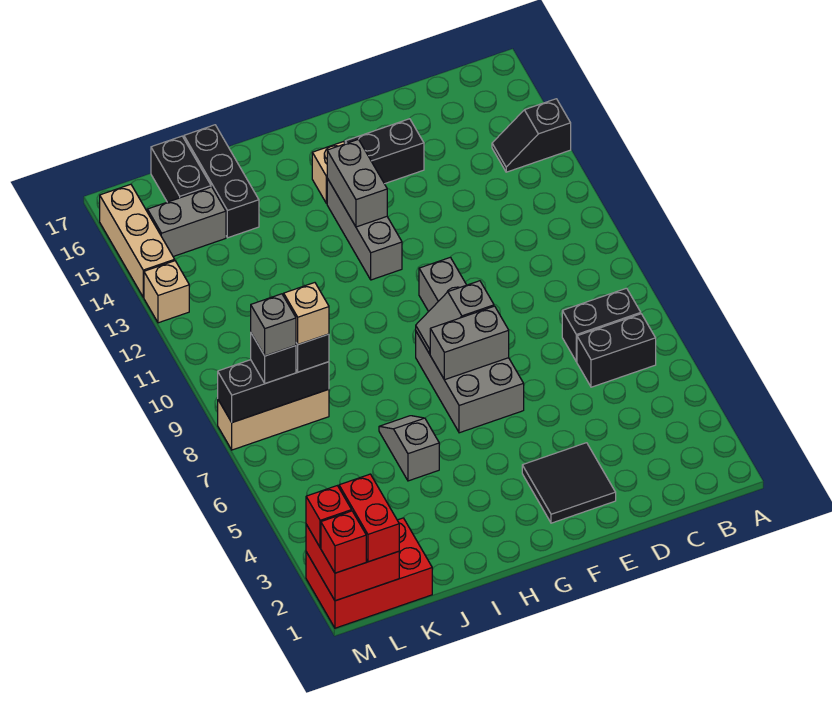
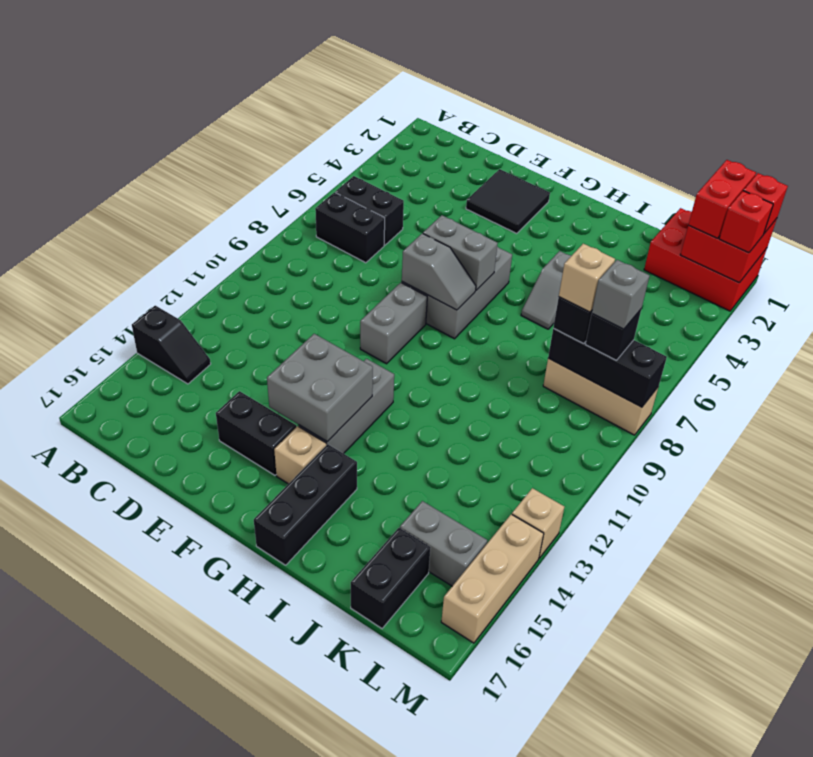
grey brick G13:G14 level 2 -> grey brick F13:G14 level 2
black brick J15:J17 level 1 -> black brick H15:H17 level 1

